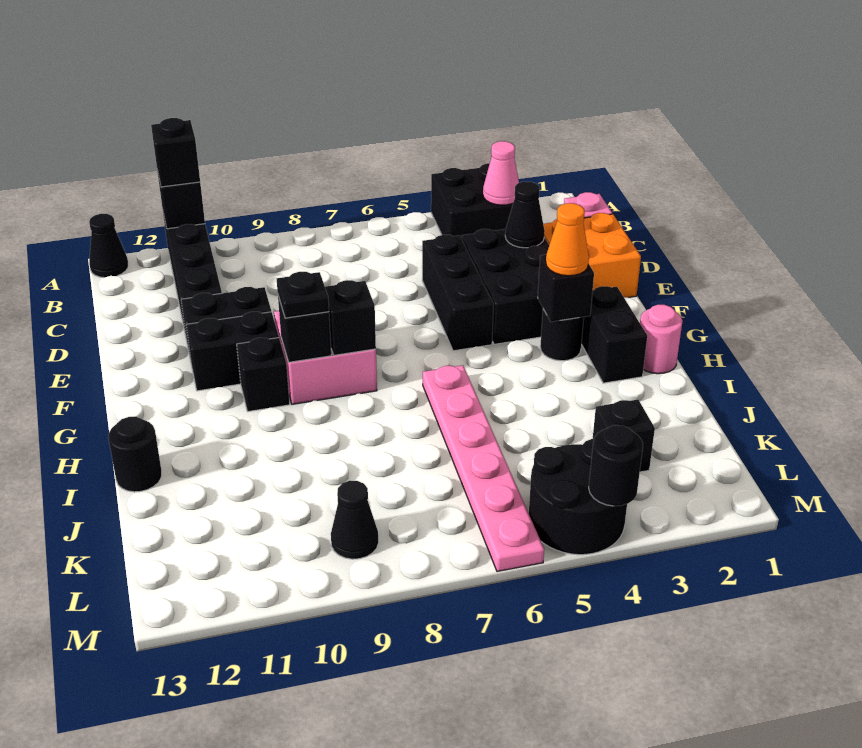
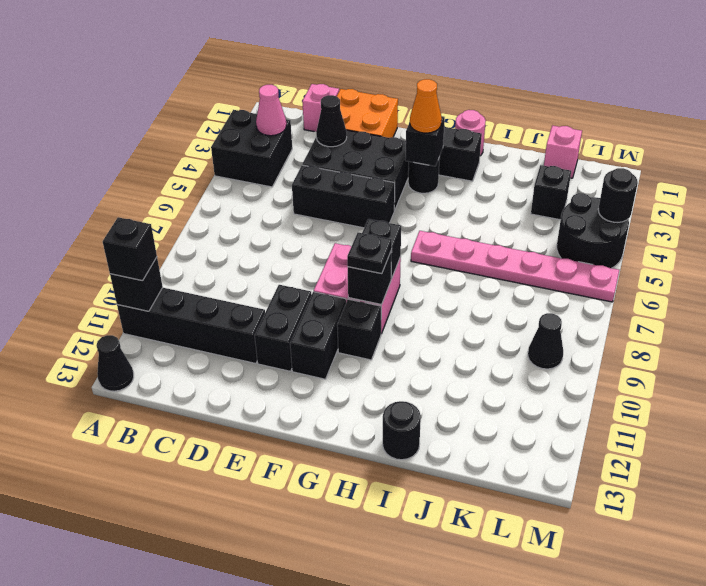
none -> pink brick K1 level 1

